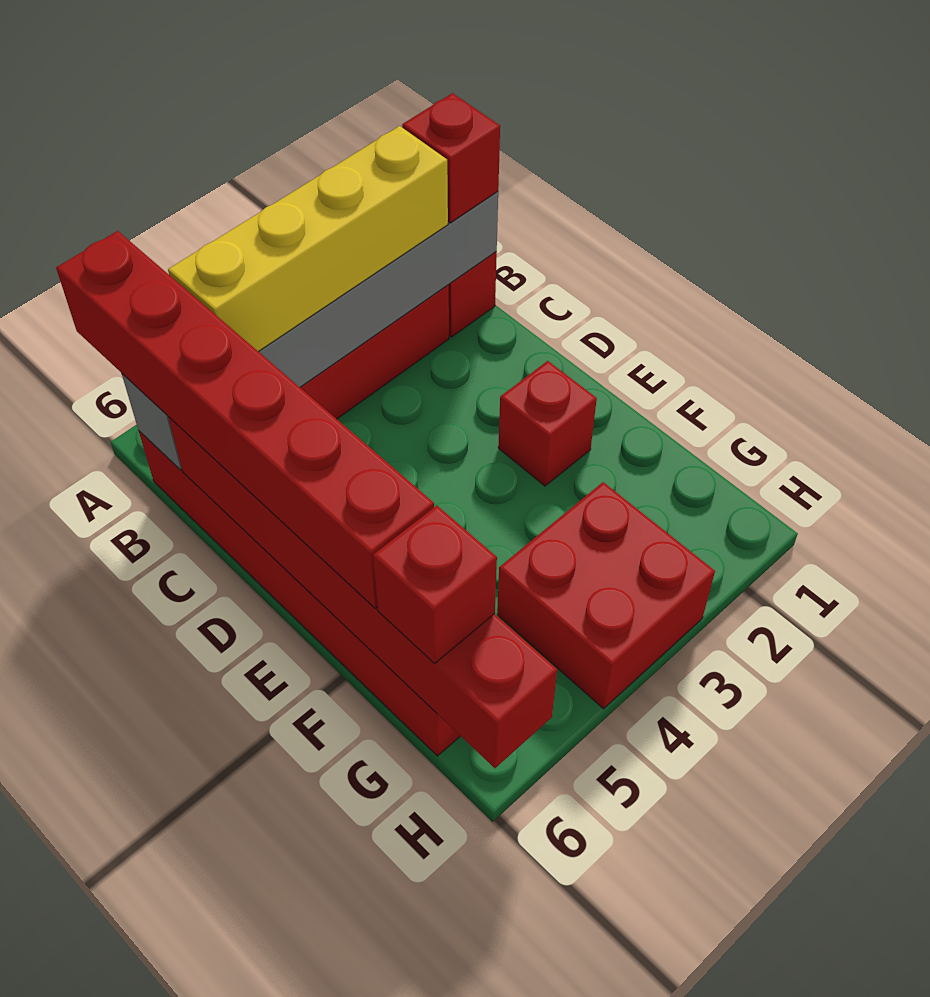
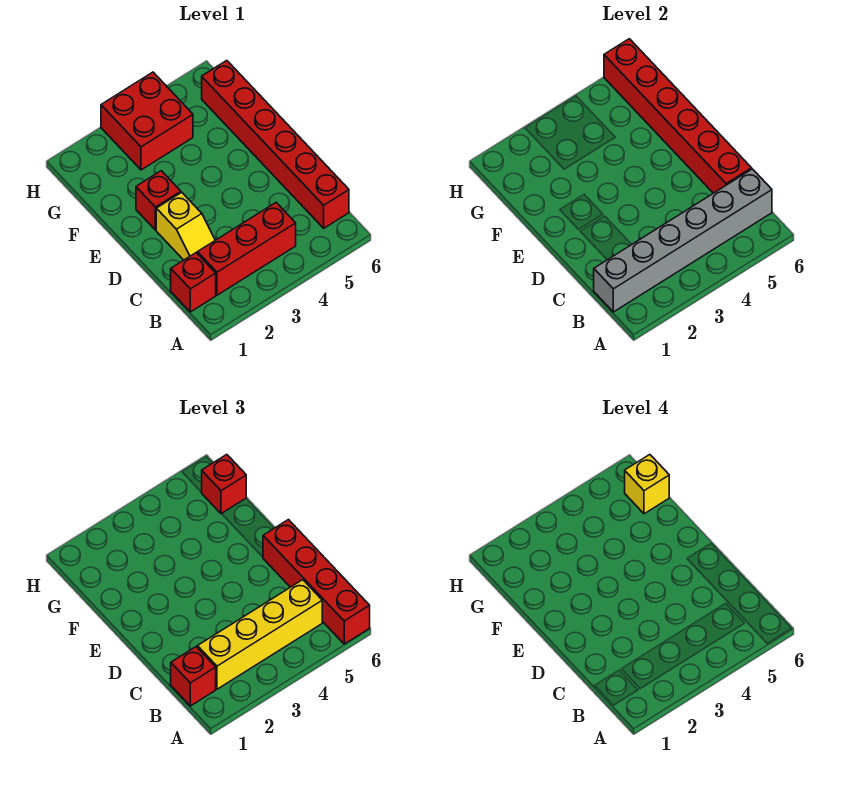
red brick A6:F6 level 3 -> red brick A6:D6 level 3
none -> yellow slope C2:D2 level 1 top D
none -> yellow brick G6 level 4

